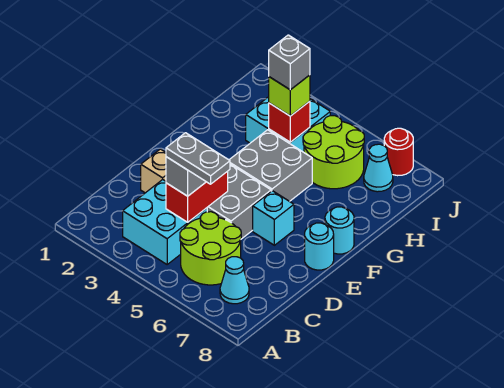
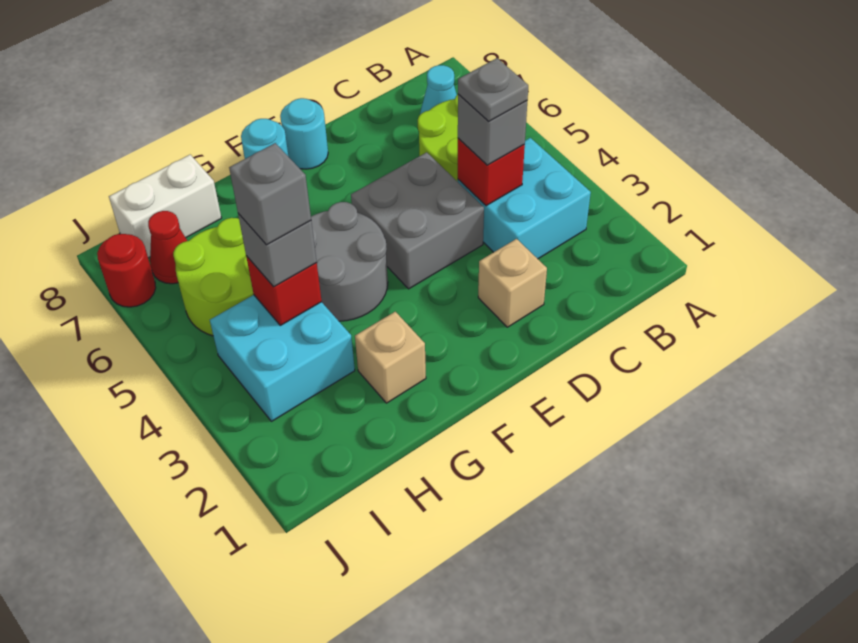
red brick C4:D4 level 2 -> red brick C4 level 2
grey plate C4:C5 level 4 -> grey plate C4 level 4
cyan brick E6 level 1 -> none
grey brick F4:G5 level 1 -> grey round brick F4:G5 level 1
none -> tan brick G2 level 1
lime brick H4 level 3 -> grey brick H4 level 3
none -> white brick H8:I8 level 1
cyan cone I7 level 1 -> red cone I7 level 1

